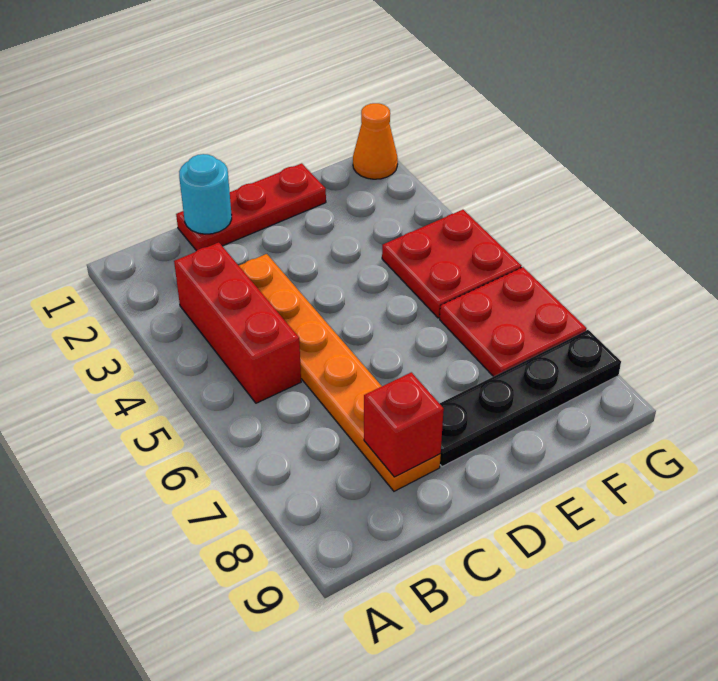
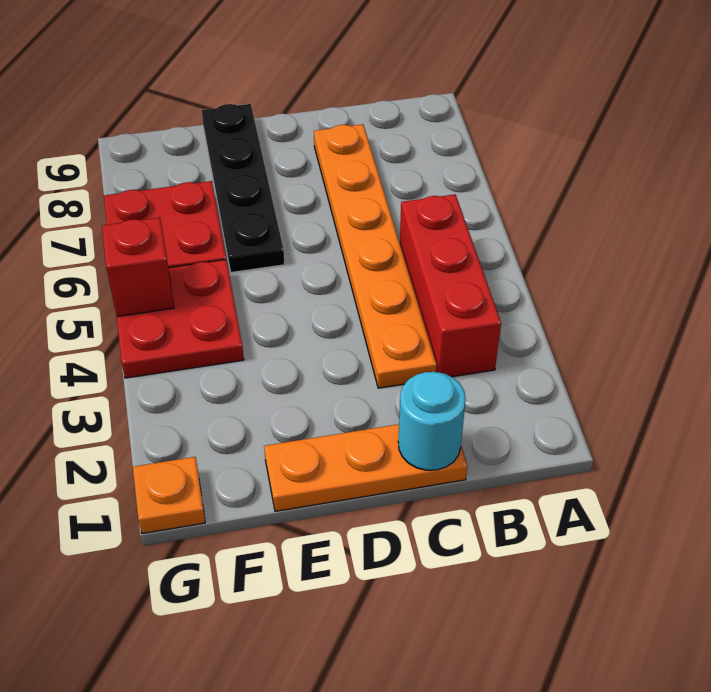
red plate C1:E1 level 1 -> orange plate C1:E1 level 1
red brick C8 level 2 -> red brick G5 level 2
black plate D8:G8 level 1 -> black plate E6:E9 level 1
orange cone G1 level 1 -> orange plate G1 level 1

